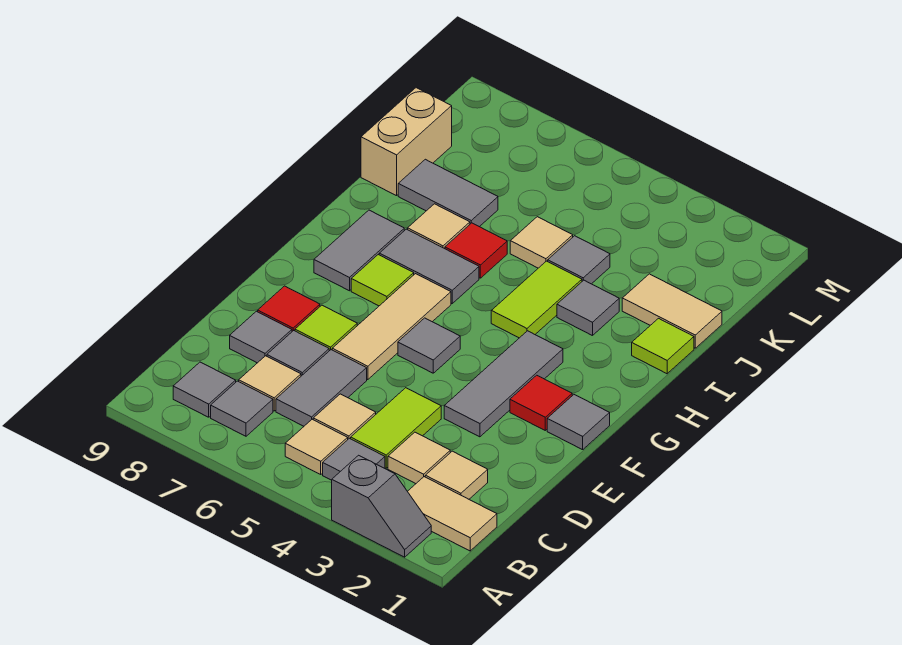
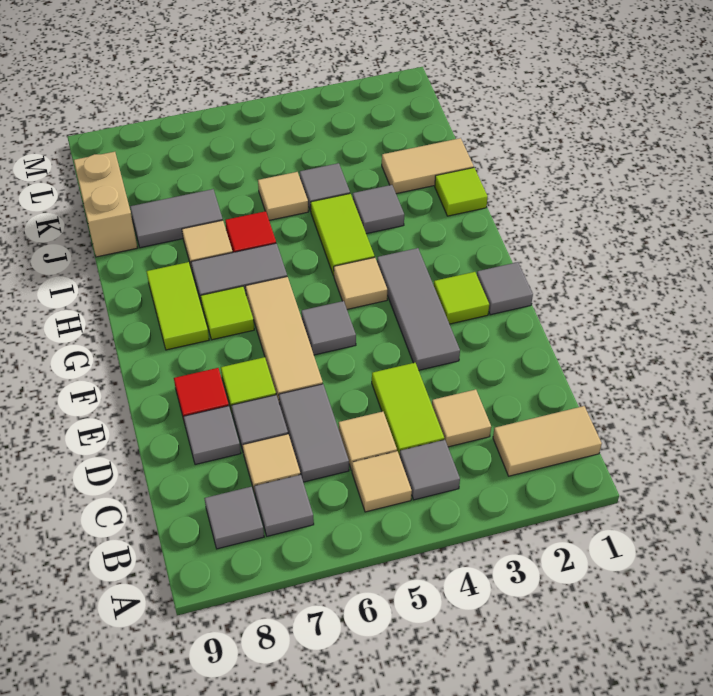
grey slope A2:A3 level 1 top 3 -> none
tan tile C2 level 1 -> tan tile G4 level 1
red tile F2 level 1 -> lime tile F2 level 1
grey tile G8:H8 level 1 -> lime tile G8:H8 level 1

